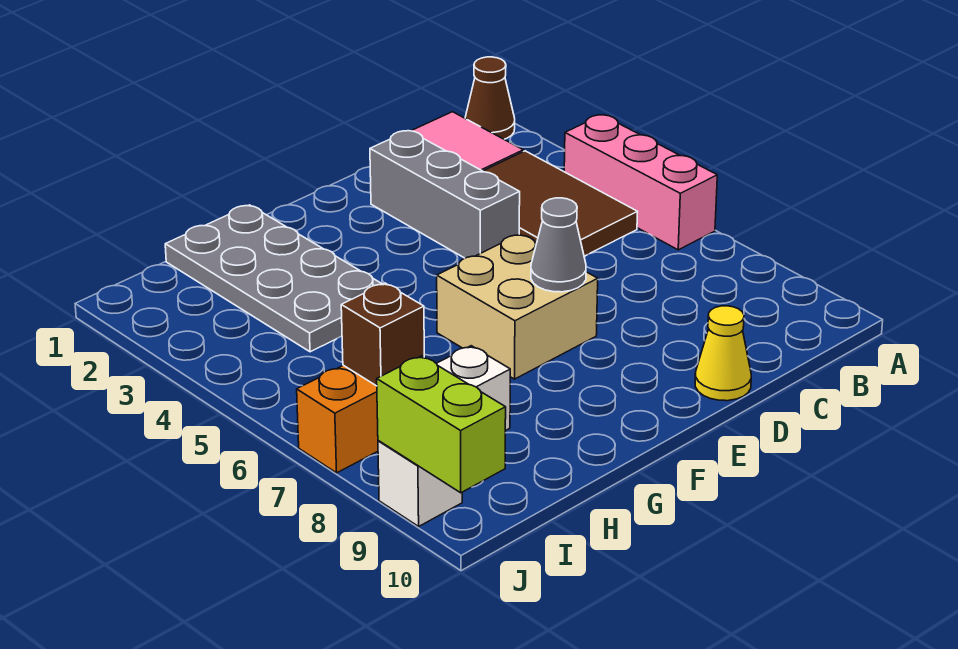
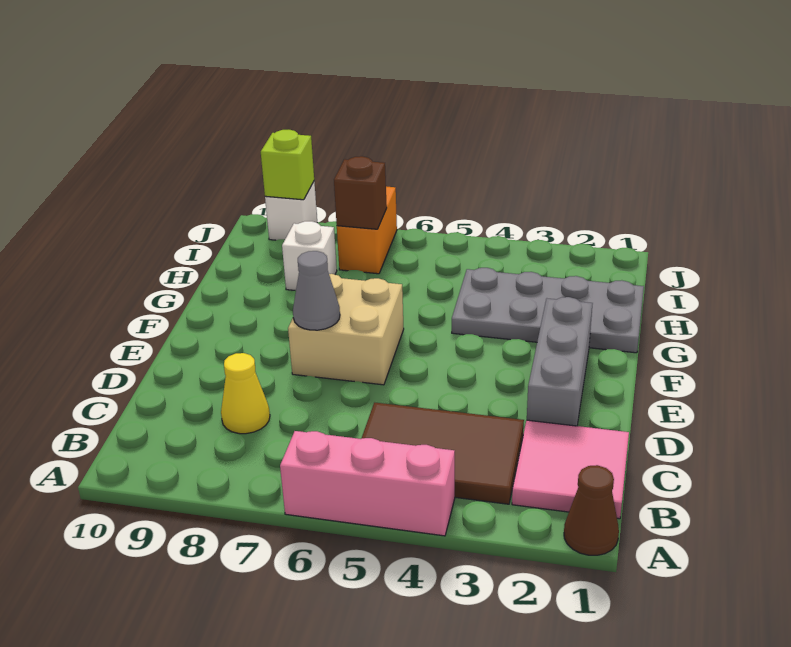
grey brick D2:D4 level 1 -> grey brick D2:F2 level 1
yellow cone D10 level 1 -> yellow cone C8 level 1
lime brick J9:J10 level 2 -> lime brick J9 level 2

